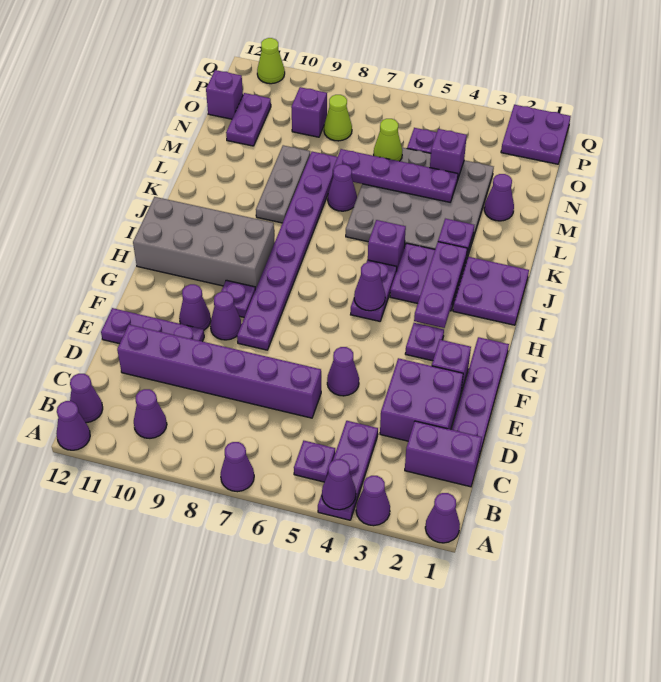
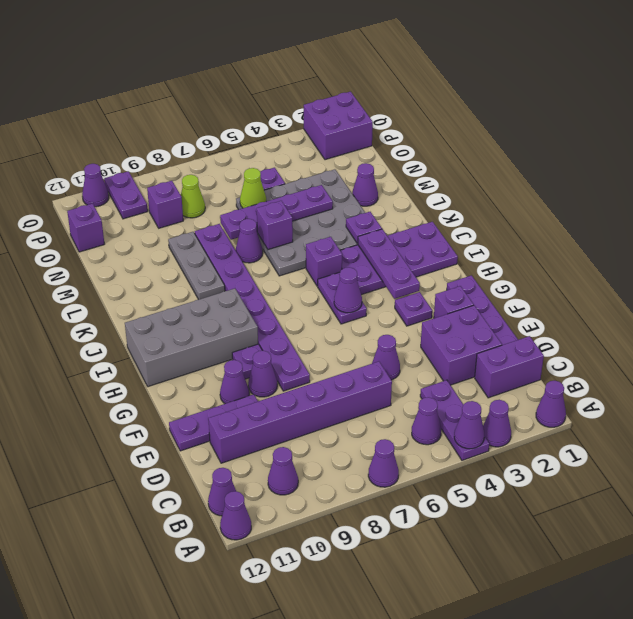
purple plate B5 level 1 -> purple cone B5 level 1
purple brick N4 level 2 -> purple brick L6 level 2
purple plate N11:O11 level 1 -> purple plate P10:Q10 level 1
purple plate P1:Q2 level 1 -> purple brick P1:Q2 level 1
lime cone Q11 level 1 -> purple cone Q11 level 1

